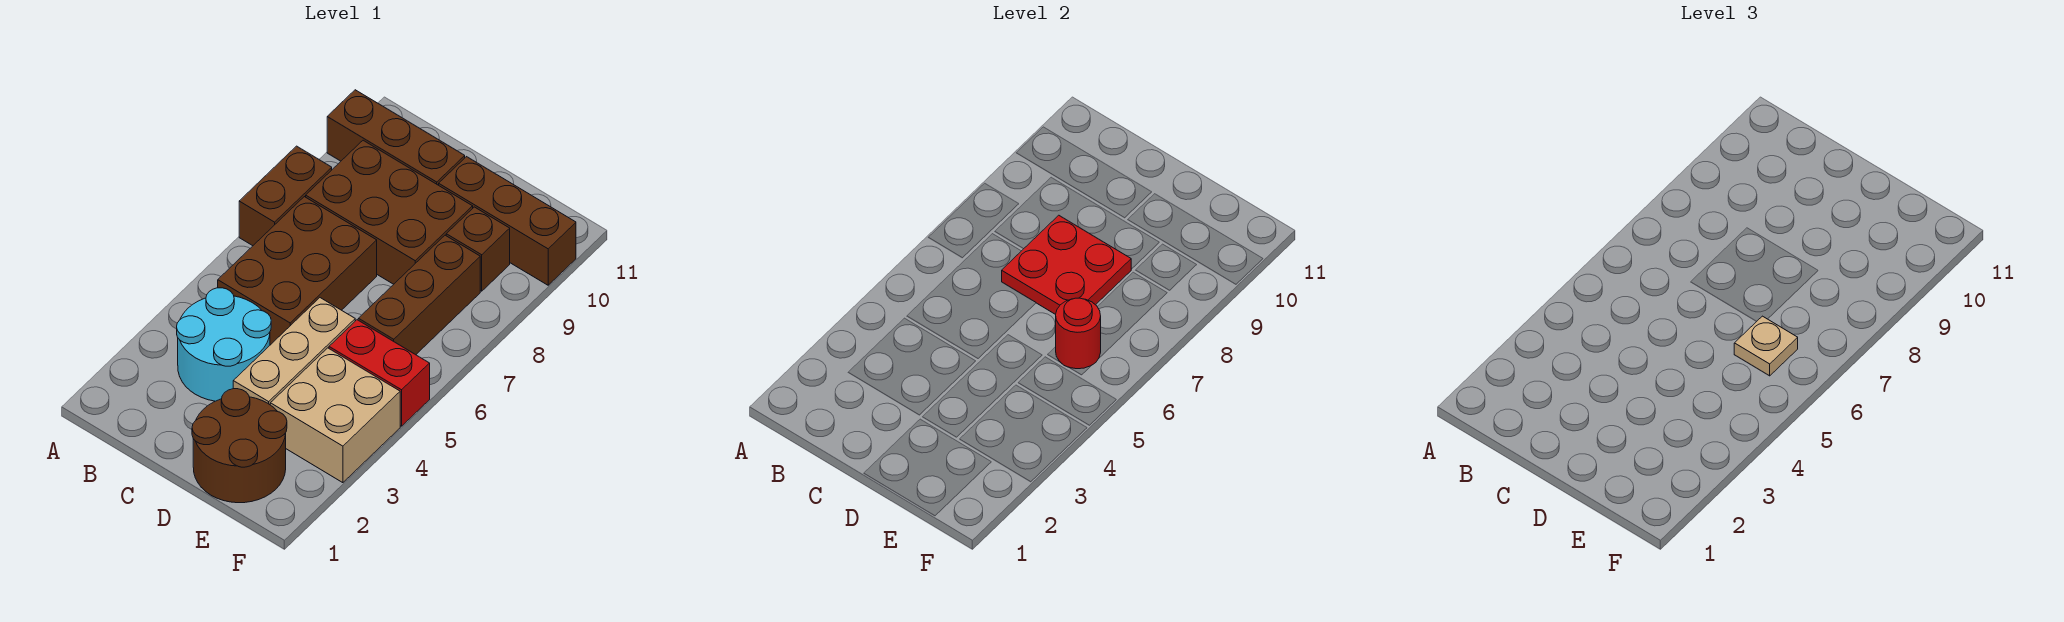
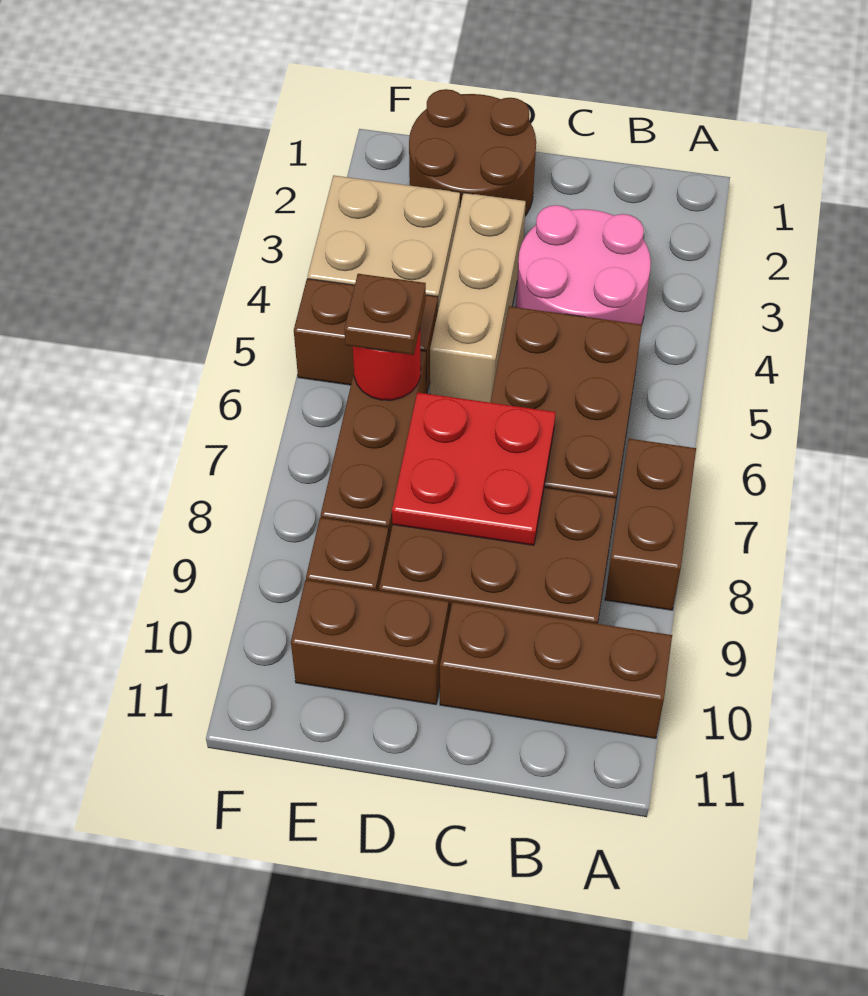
cyan round brick B3:C4 level 1 -> pink round brick B3:C4 level 1
brown brick D10:F10 level 1 -> brown brick D10:E10 level 1
red brick E5:F5 level 1 -> brown brick E5:F5 level 1
tan plate E6 level 3 -> brown plate E6 level 3

